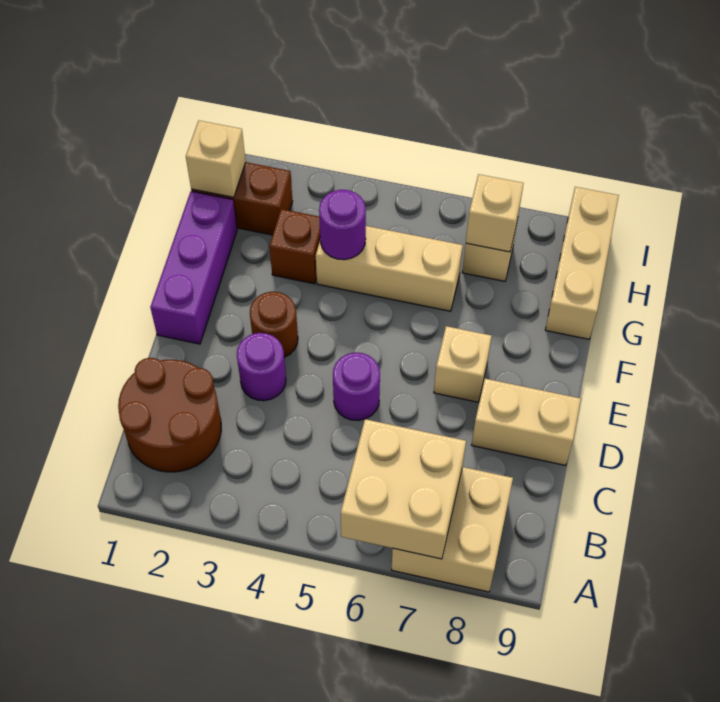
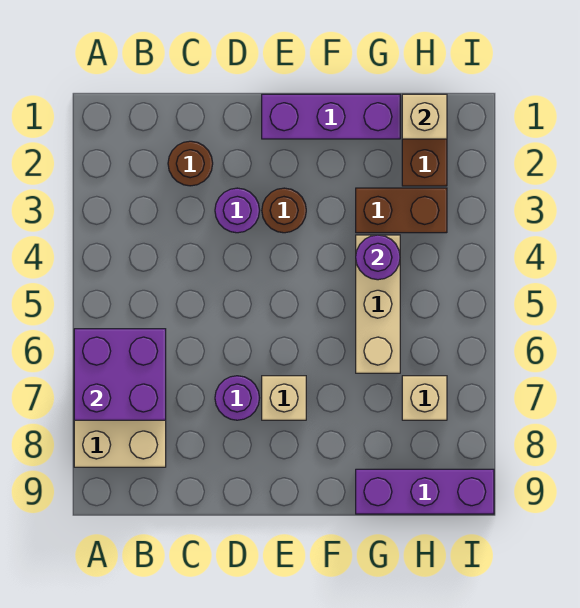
tan brick A6:B7 level 2 -> purple brick A6:B7 level 2
brown round brick B1:C2 level 1 -> brown round brick C2 level 1
purple round brick D5 level 1 -> purple round brick D7 level 1
tan brick D8:D9 level 1 -> none
brown brick G3 level 1 -> brown brick G3:H3 level 1
tan brick G9:I9 level 1 -> purple brick G9:I9 level 1
tan brick H7 level 2 -> none

